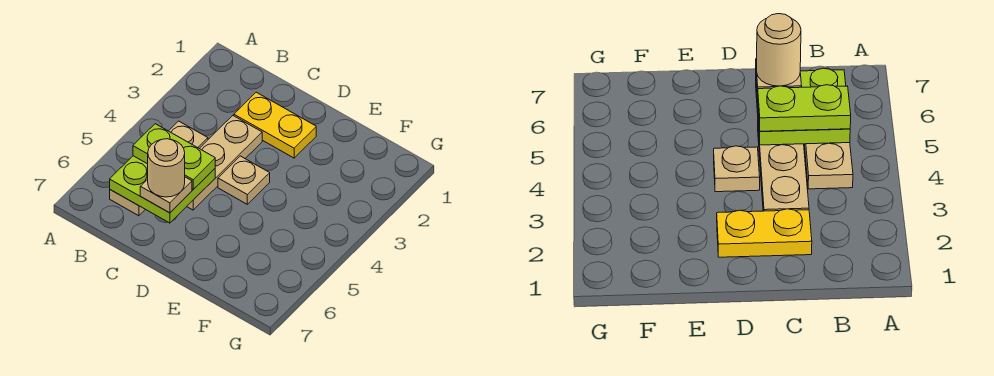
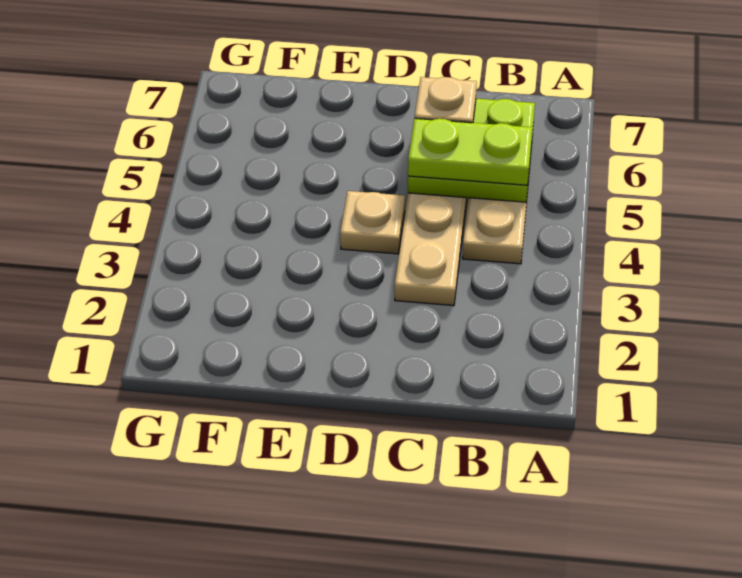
yellow plate C2:D2 level 1 -> none
tan round brick C6 level 4 -> none

